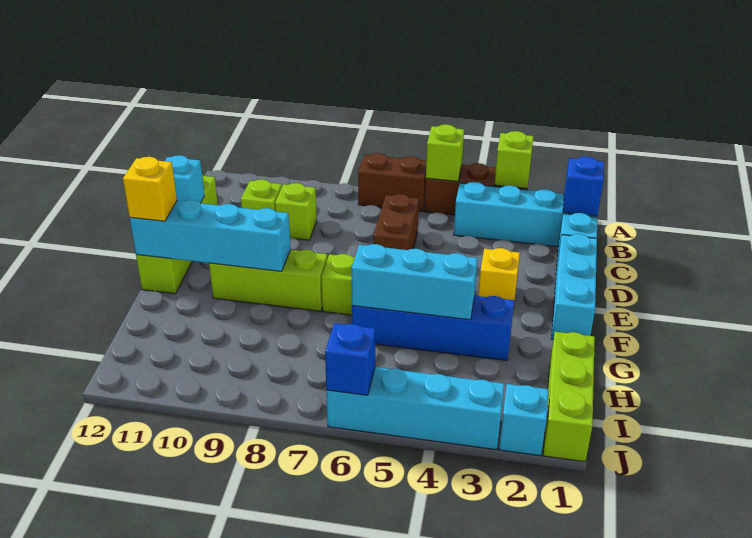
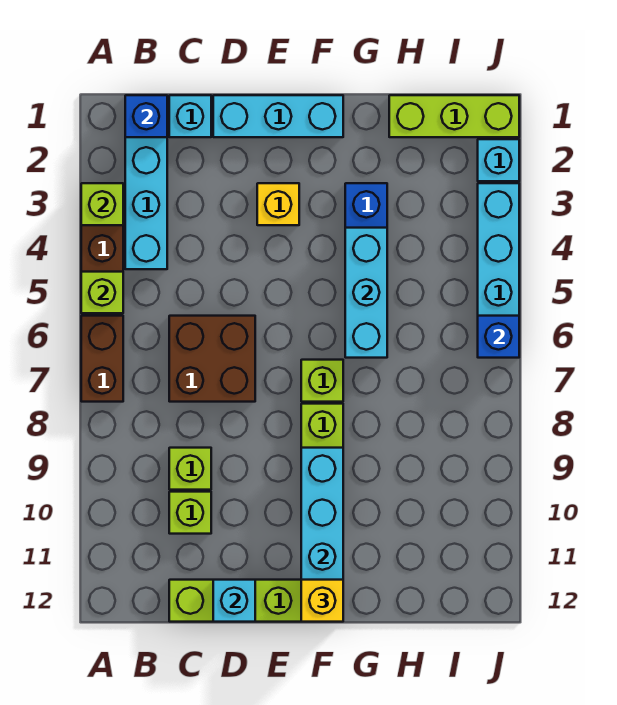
brown brick C6:D6 level 1 -> brown brick C6:D7 level 1

